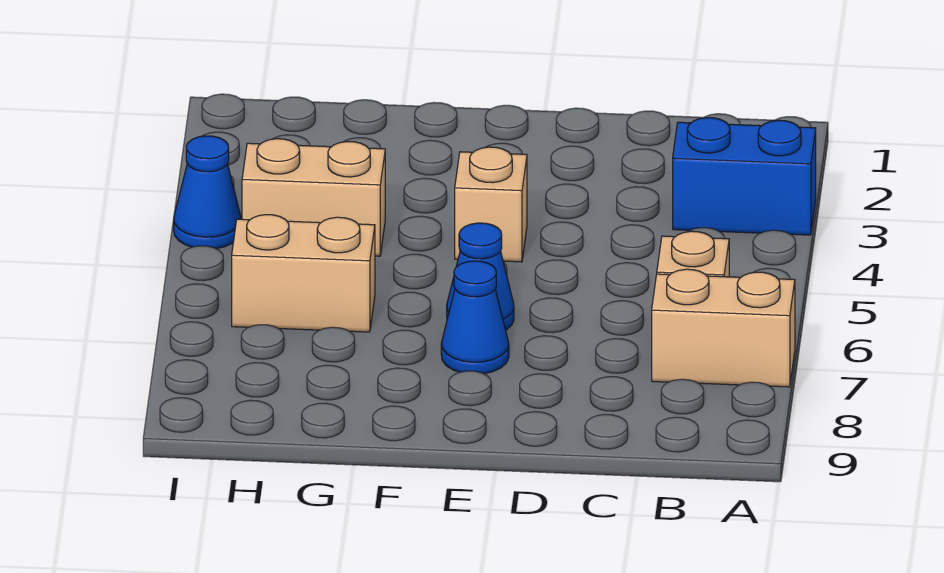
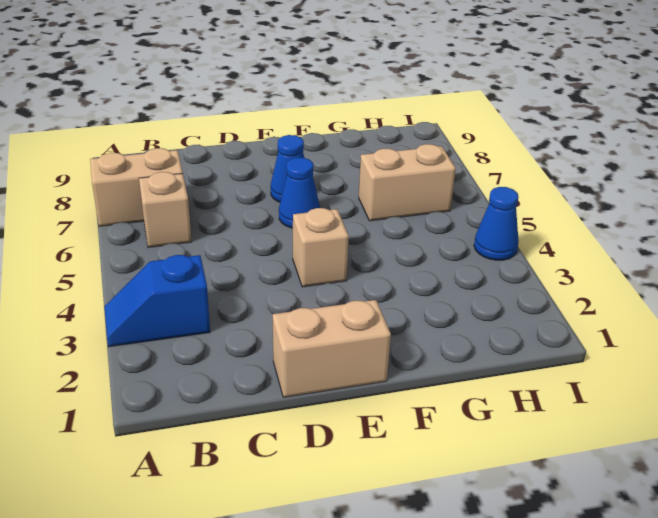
blue brick A3:B3 level 1 -> blue slope A3:B3 level 1 top B
tan brick G4:H4 level 1 -> tan brick D1:E1 level 1

